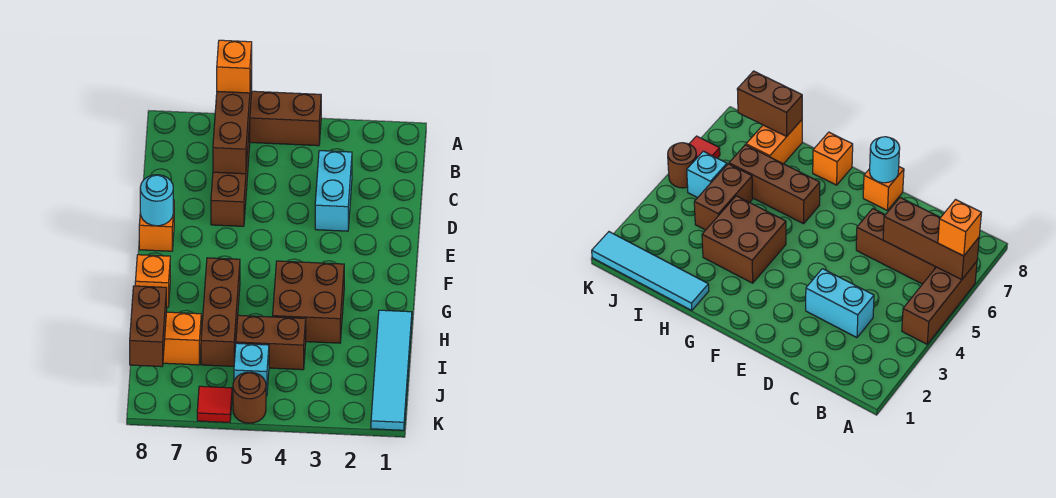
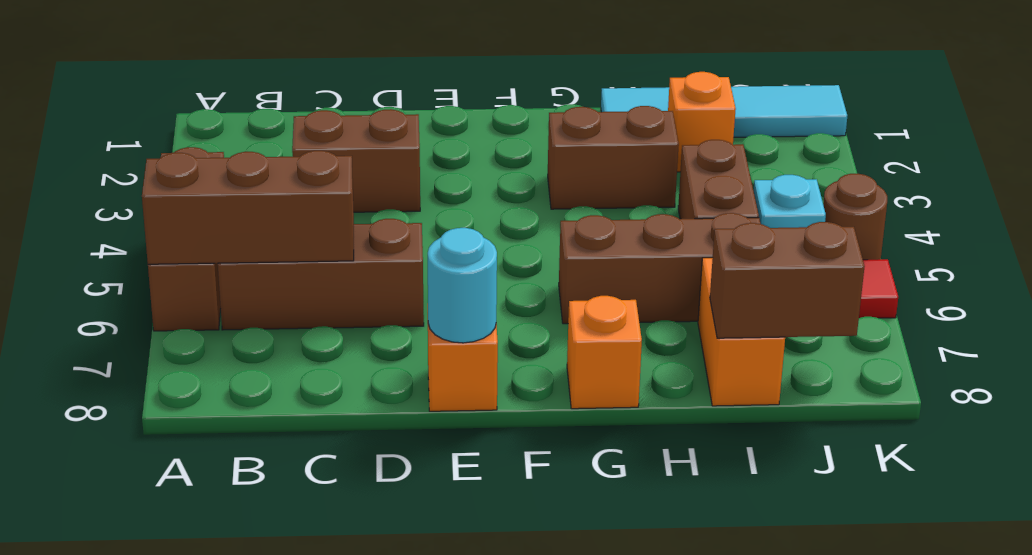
orange brick A6 level 3 -> orange brick I2 level 1
cyan brick C3:D3 level 1 -> brown brick C3:D3 level 1
brown brick G3:H4 level 1 -> brown brick G3:H3 level 1

